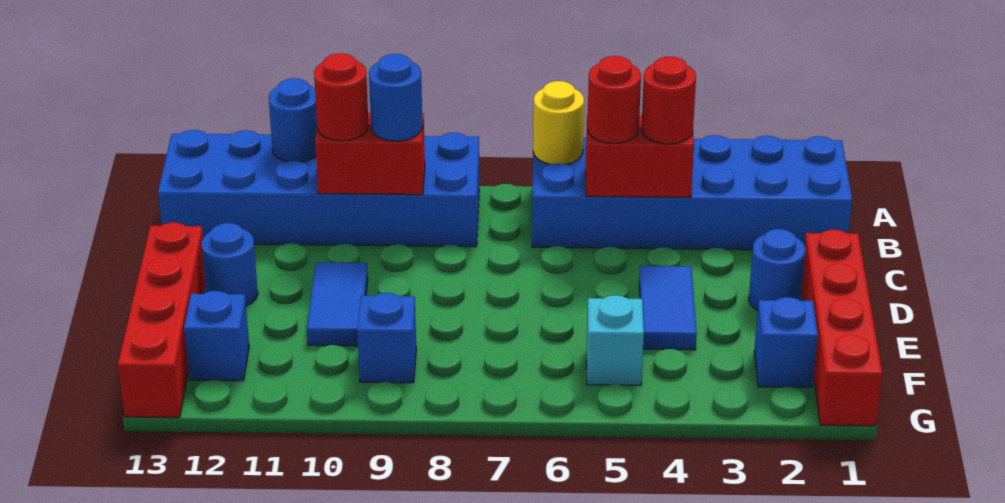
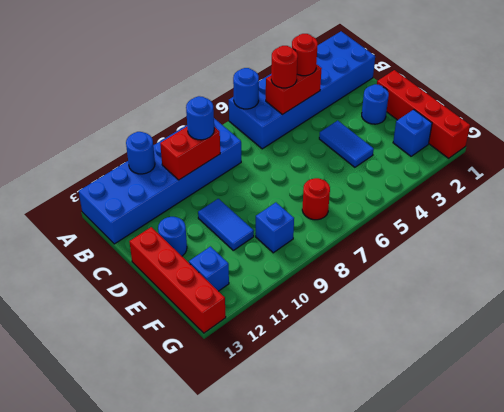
yellow round brick A6 level 2 -> blue round brick A6 level 2
red round brick B10 level 3 -> red round brick F7 level 1
cyan brick F5 level 1 -> none

